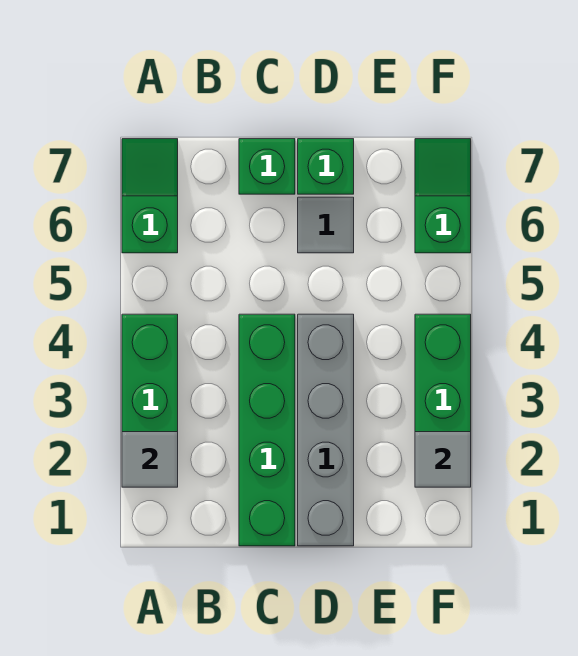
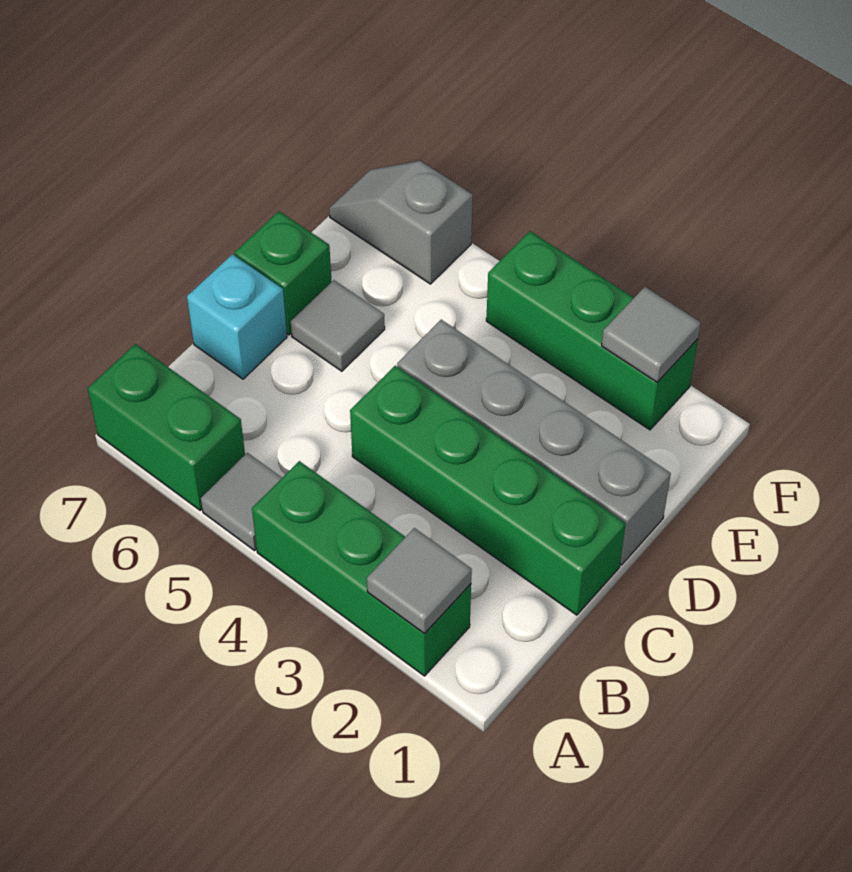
none -> grey tile A5 level 1
green slope A6:A7 level 1 top 6 -> green brick A6:A7 level 1
green brick C7 level 1 -> cyan brick C7 level 1
green slope F6:F7 level 1 top 6 -> grey slope F6:F7 level 1 top 6

